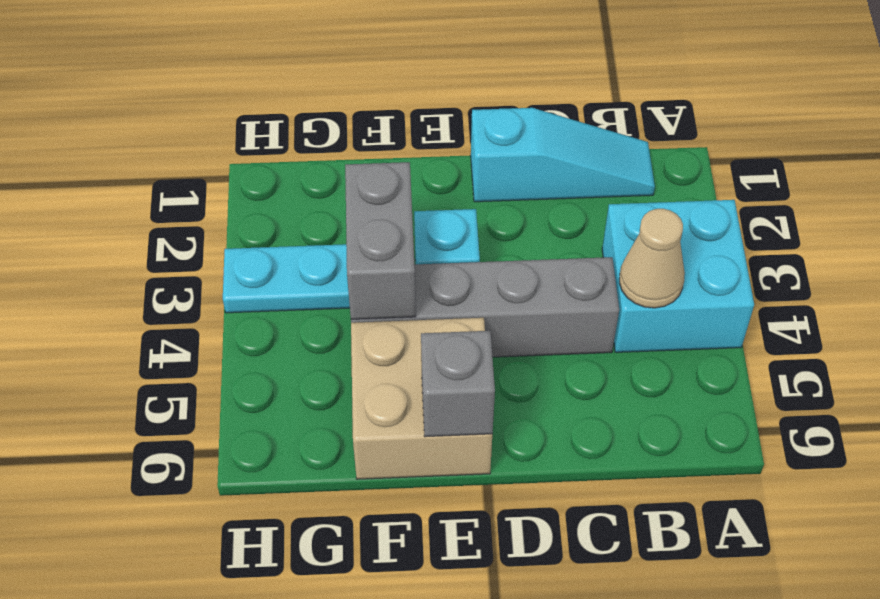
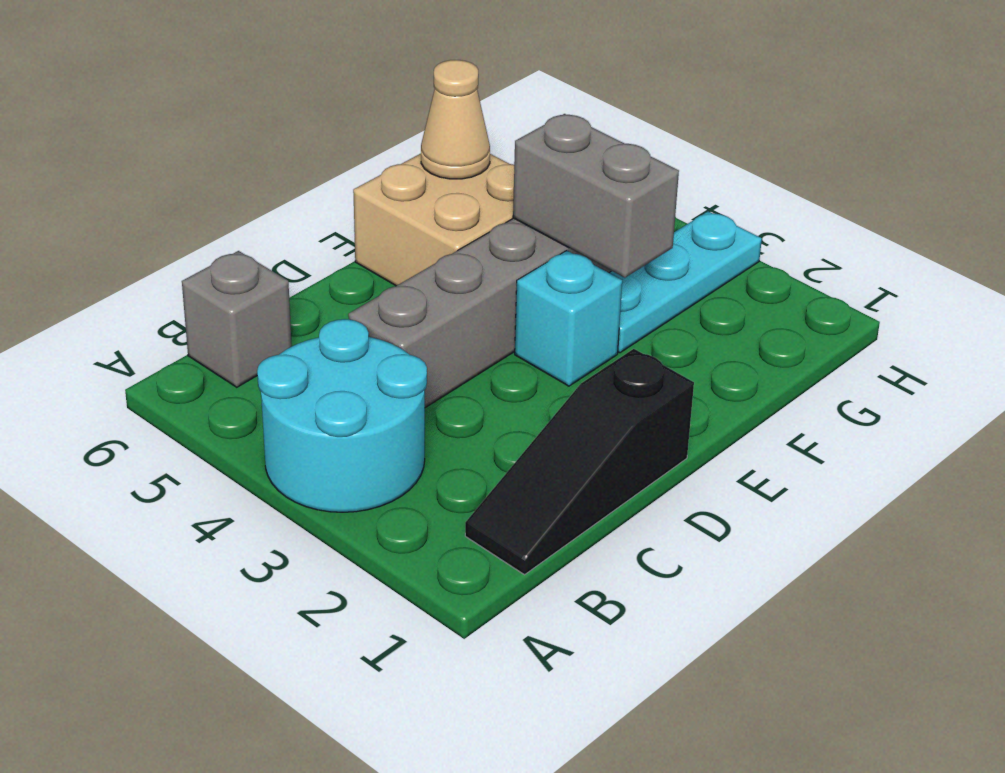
cyan brick A3:B4 level 1 -> cyan round brick A3:B4 level 1
cyan slope B1:D1 level 1 top D -> black slope B1:D1 level 1 top D
tan cone B4 level 2 -> tan cone F6 level 2
grey brick E6 level 2 -> grey brick B6 level 1

